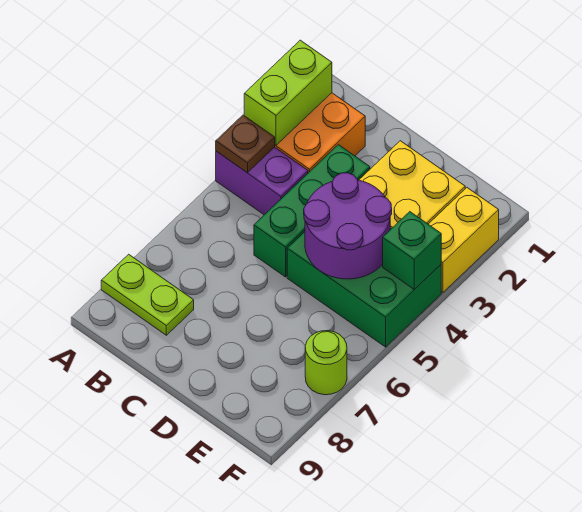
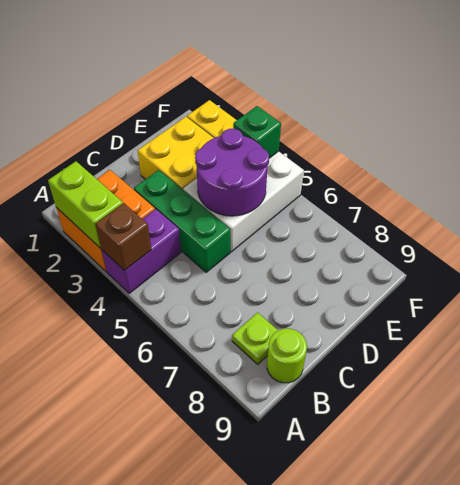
brown plate A4 level 2 -> brown brick A4 level 2
lime plate A8:B8 level 1 -> lime plate B8 level 1
green brick D4:F5 level 1 -> white brick D4:F5 level 1
lime round brick F7 level 1 -> lime round brick B9 level 1

